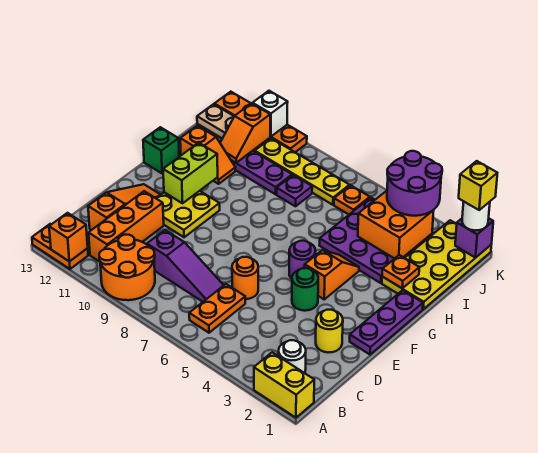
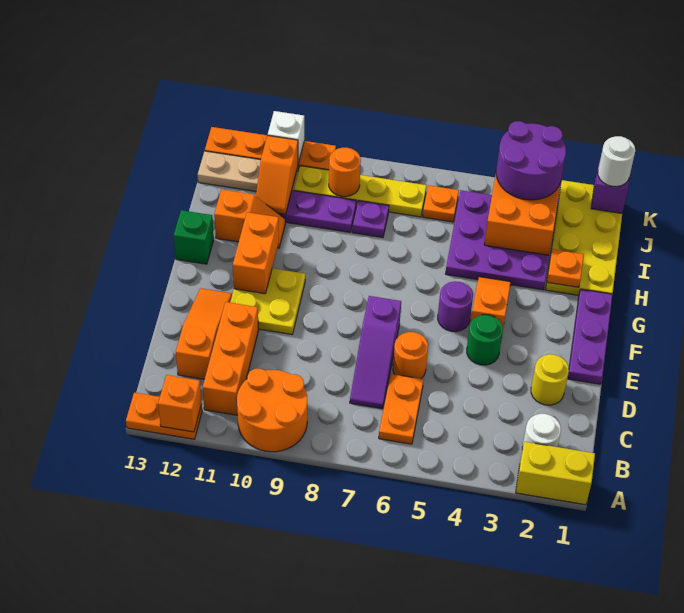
purple slope C7:C9 level 1 top 9 -> purple slope C7:E7 level 1 top E
lime brick F11:G11 level 2 -> orange brick F11:G11 level 2
none -> orange round brick J9 level 2
yellow brick K1 level 4 -> none

